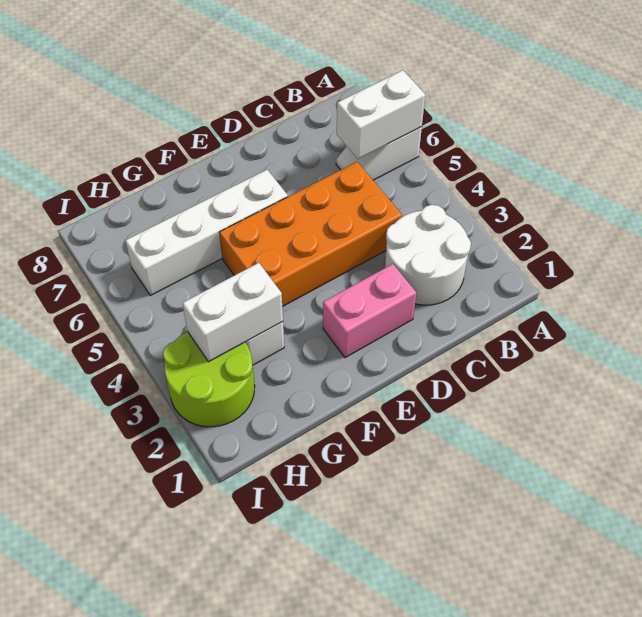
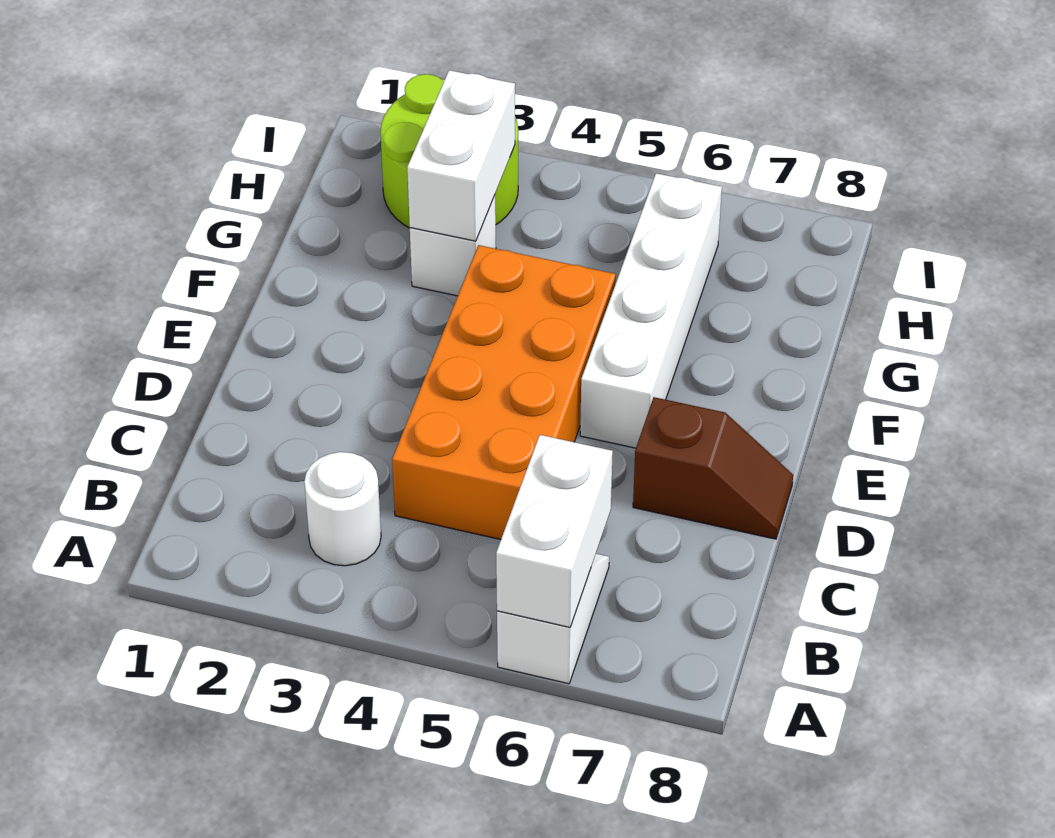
white round brick B2:C3 level 1 -> white round brick B3 level 1
pink brick D2:E2 level 1 -> none
none -> brown slope D7:D8 level 1 top 7

